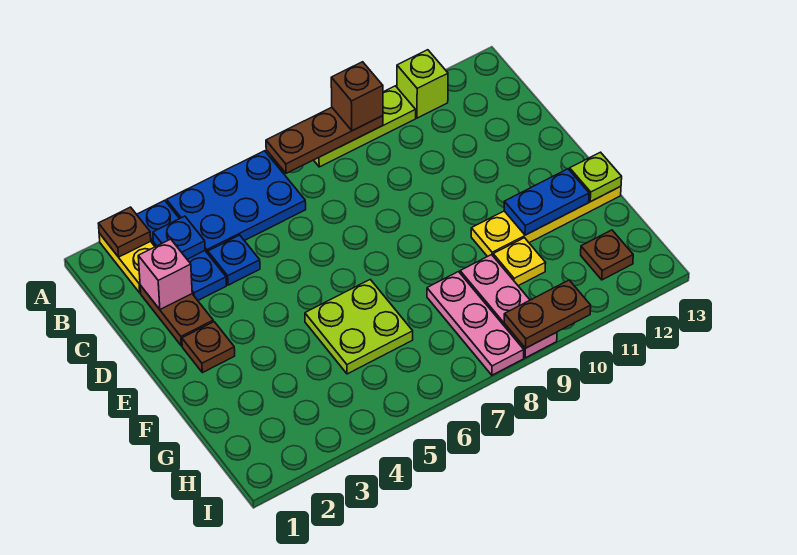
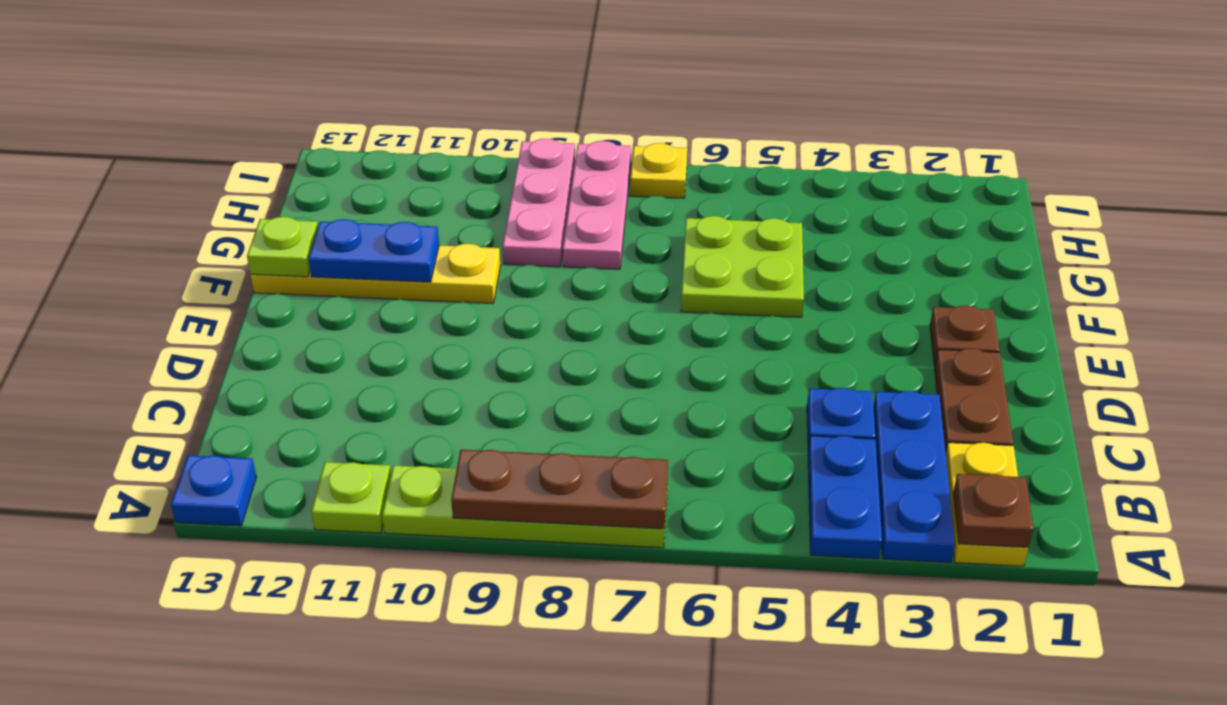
blue plate A4:B6 level 1 -> blue plate A4:B4 level 1
lime plate A8:A10 level 1 -> lime plate A7:A10 level 1
brown brick A9 level 3 -> none
lime brick A11 level 1 -> lime plate A11 level 1
blue plate B3 level 2 -> blue plate A13 level 1
pink brick C2 level 2 -> none
yellow plate G10 level 1 -> yellow plate I7 level 1
brown plate H12 level 1 -> none
brown plate I9:I10 level 2 -> none

